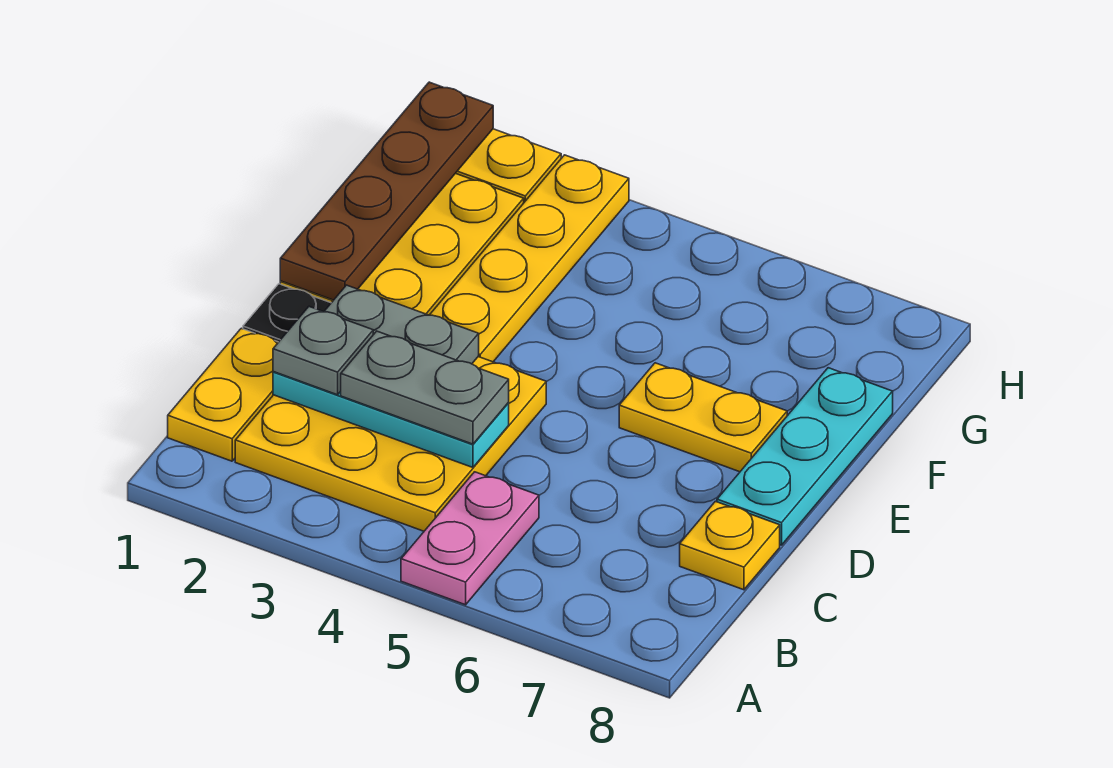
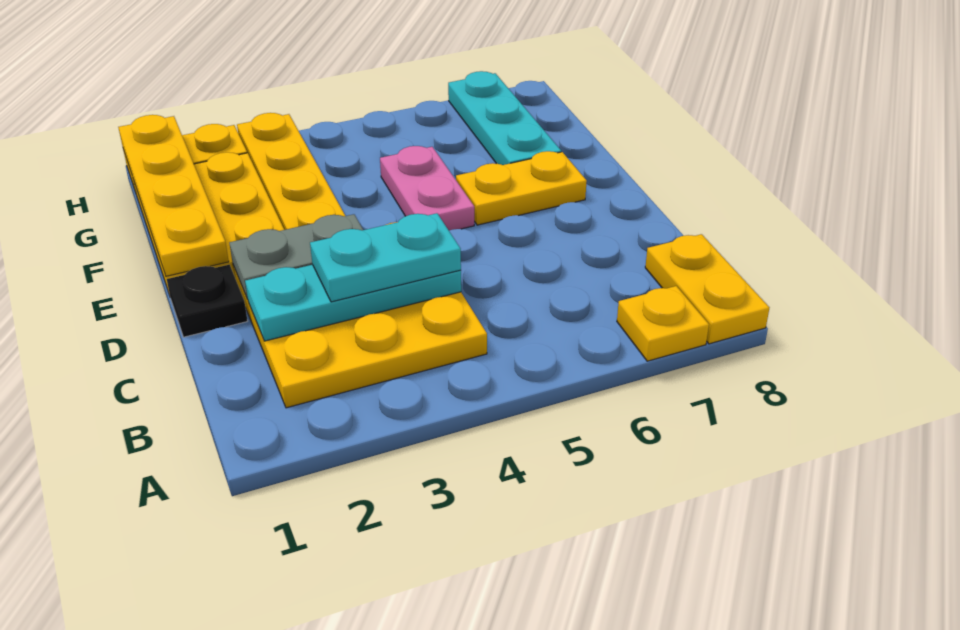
pink plate A5:B5 level 1 -> pink plate E5:F5 level 1
yellow plate B1:C1 level 1 -> yellow plate A8:B8 level 1
grey plate C2 level 3 -> none
grey plate C3:C4 level 3 -> cyan plate C3:C4 level 3
yellow plate C8 level 1 -> yellow plate A7 level 1
cyan plate D8:F8 level 1 -> cyan plate F7:H7 level 1
brown plate E1:H1 level 2 -> yellow plate E1:H1 level 2

